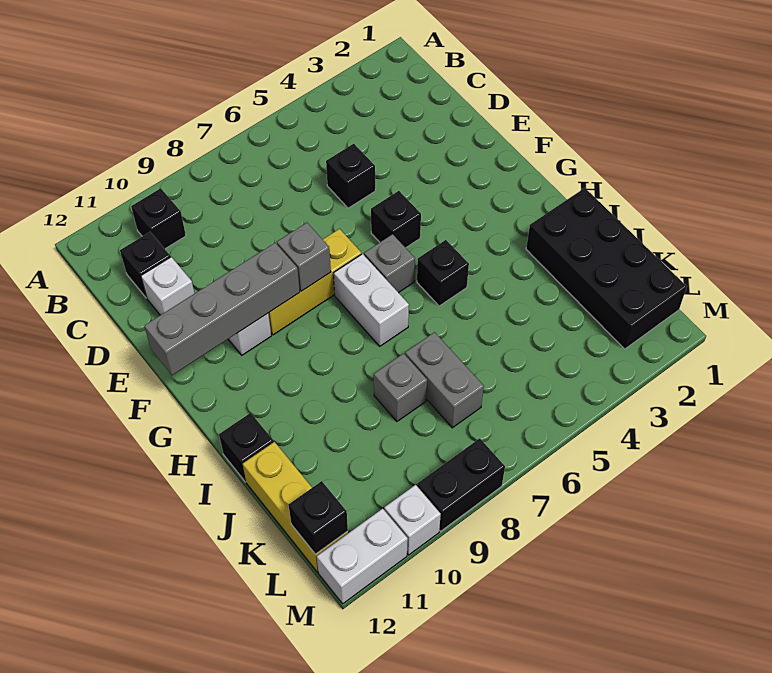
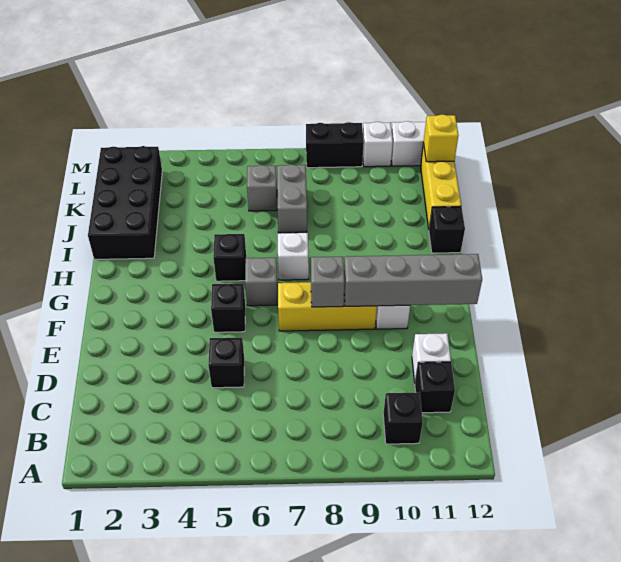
white brick G7:H7 level 1 -> white brick H7 level 1
grey brick J8 level 1 -> grey brick K6 level 1
black brick L12 level 2 -> yellow brick L12 level 2

